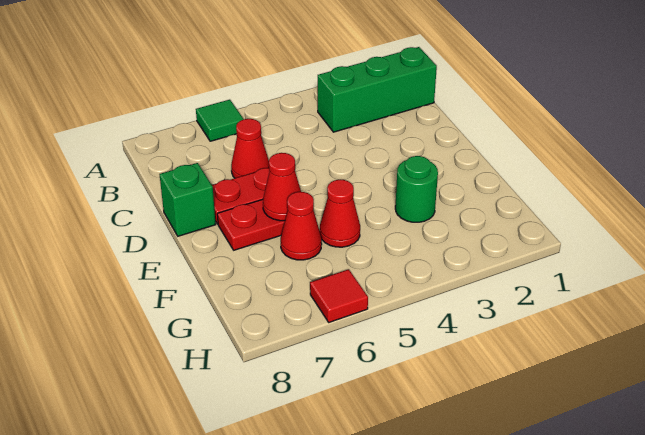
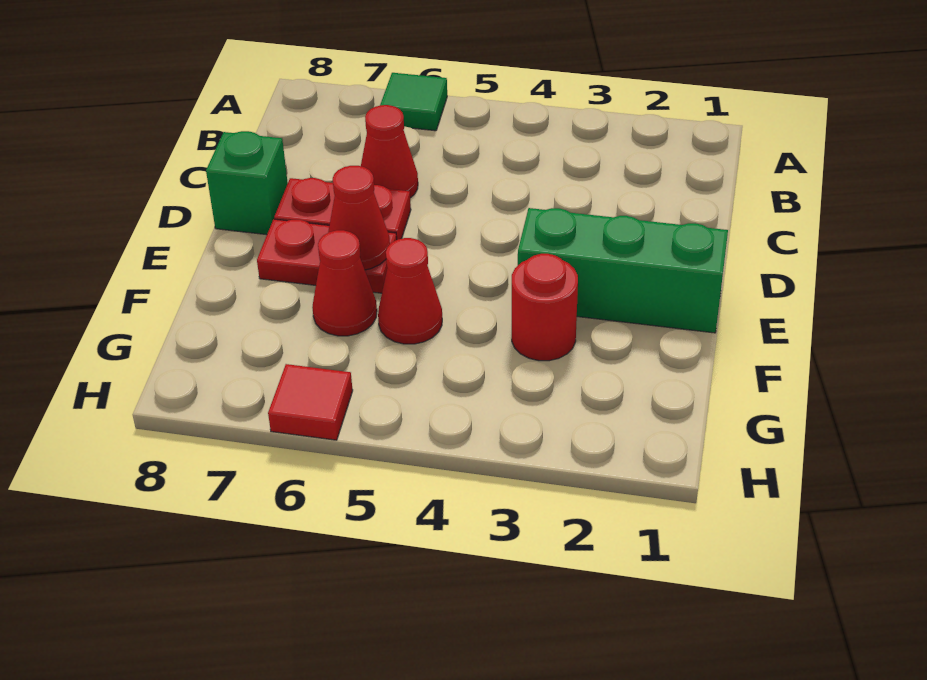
green brick B1:B3 level 1 -> green brick E1:E3 level 1
green round brick F3 level 1 -> red round brick F3 level 1

